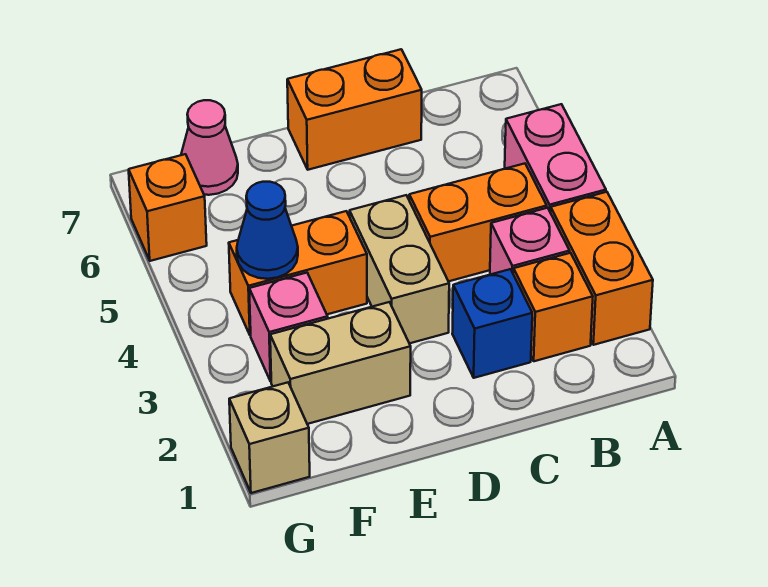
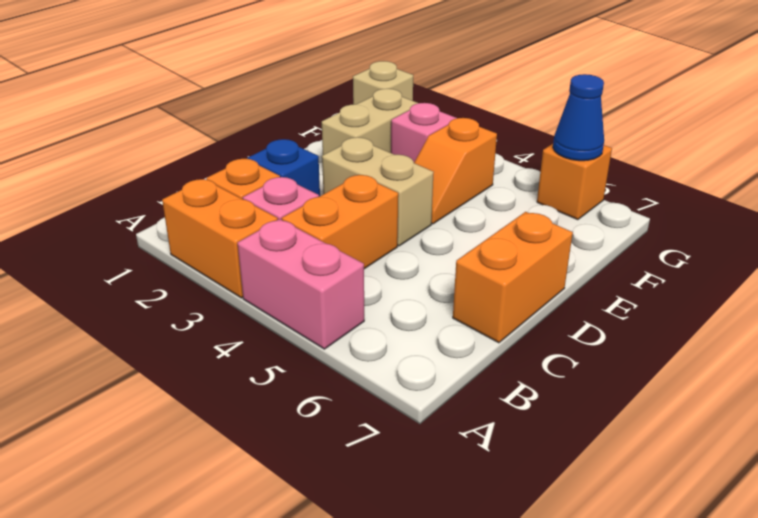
orange brick E4:F4 level 1 -> orange slope E4:F4 level 1 top F
blue cone F4 level 2 -> blue cone G6 level 2
pink cone F7 level 1 -> none

